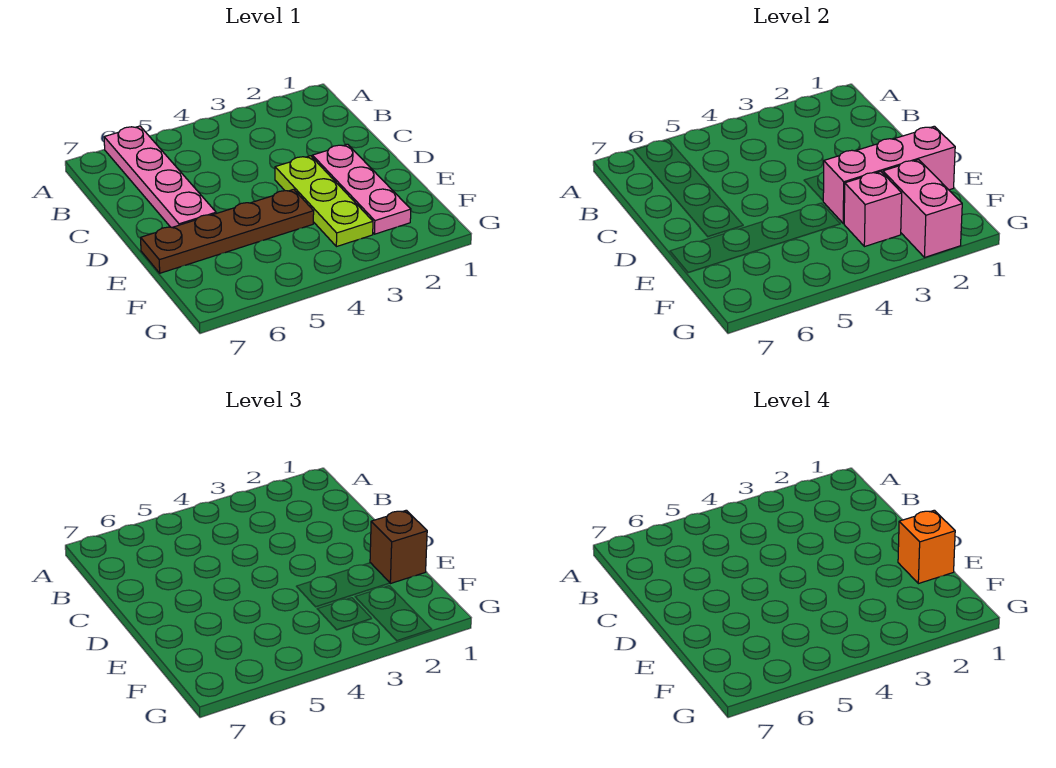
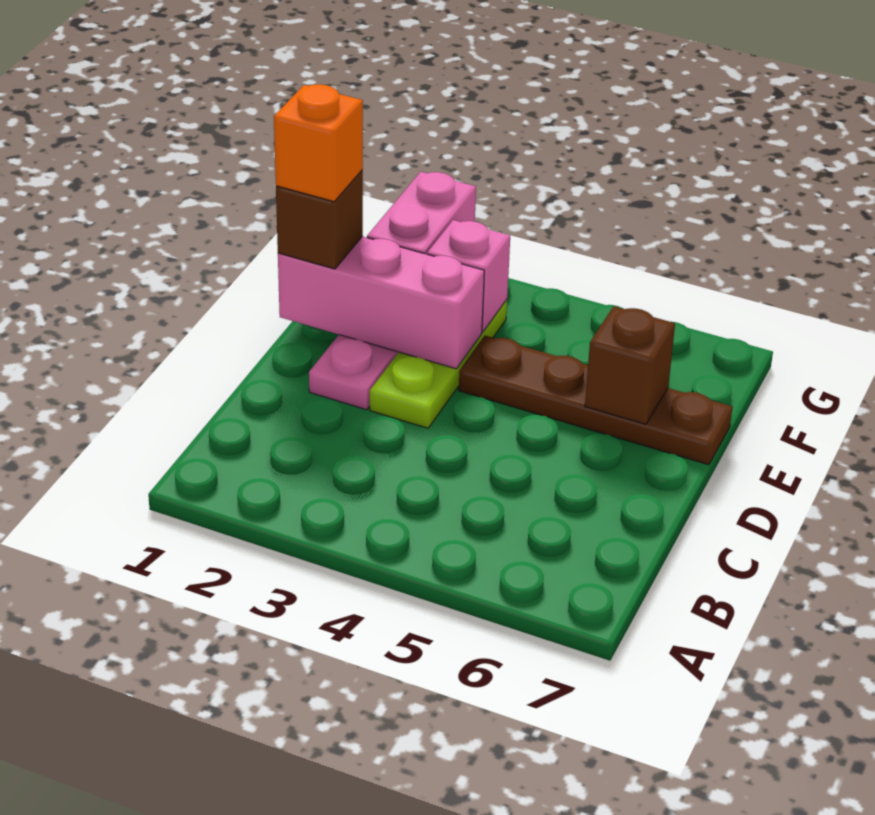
pink plate A6:D6 level 1 -> none
none -> brown brick E6 level 2

